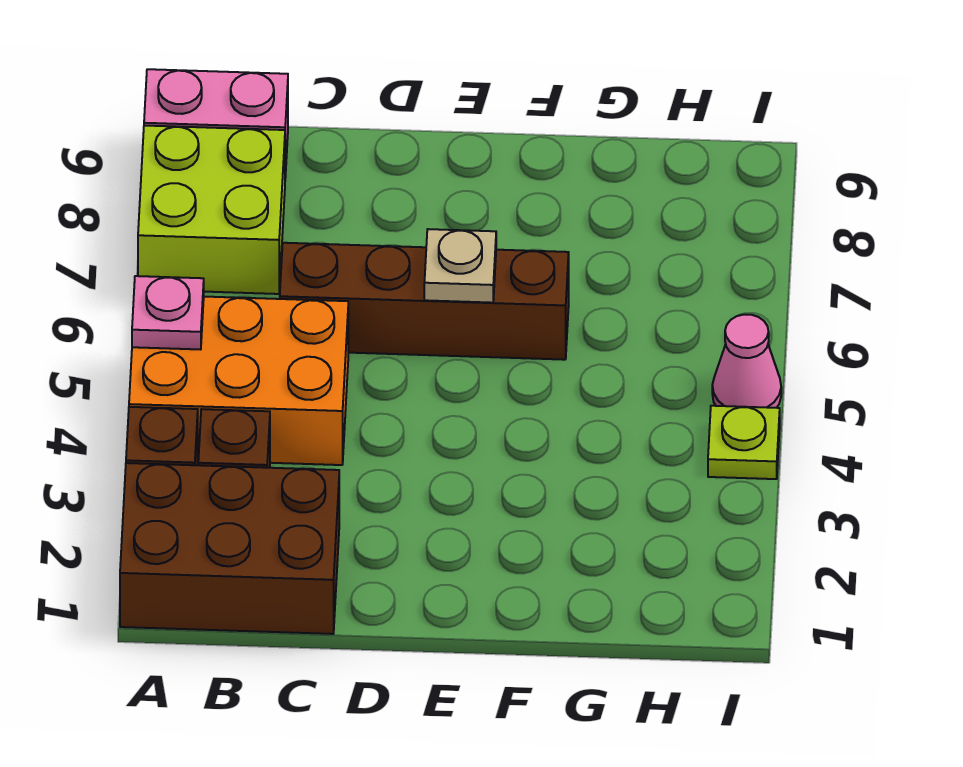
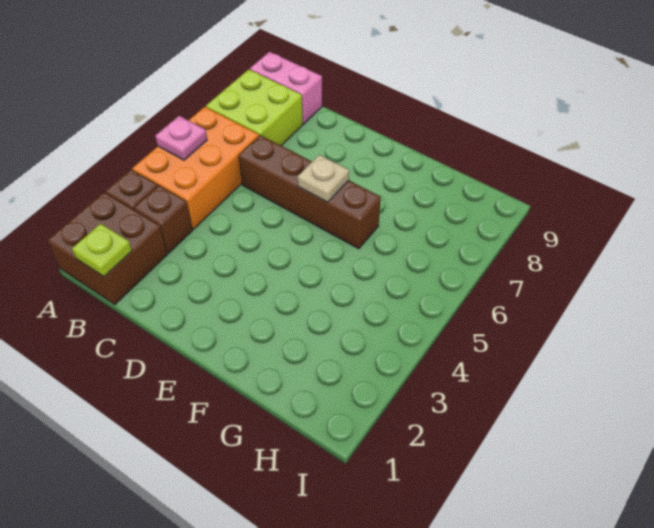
brown brick A1:C2 level 1 -> brown brick A1:B2 level 1
orange brick A4:C5 level 1 -> orange brick A4:B6 level 1
lime plate I4 level 1 -> lime plate B1 level 2
pink cone I5 level 1 -> none

